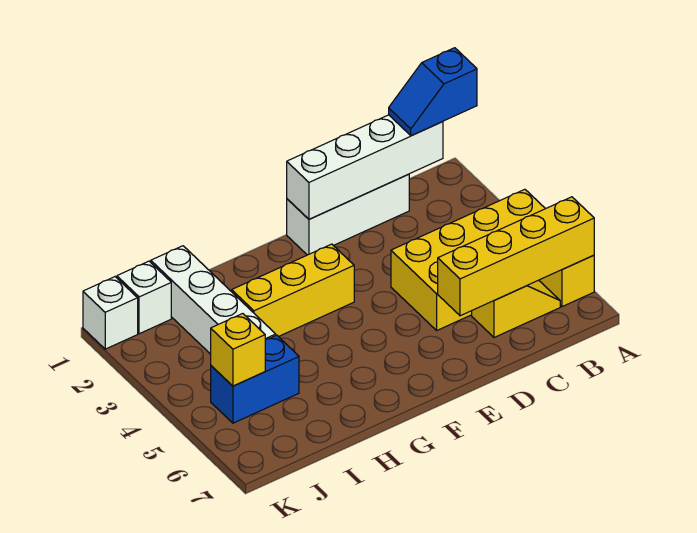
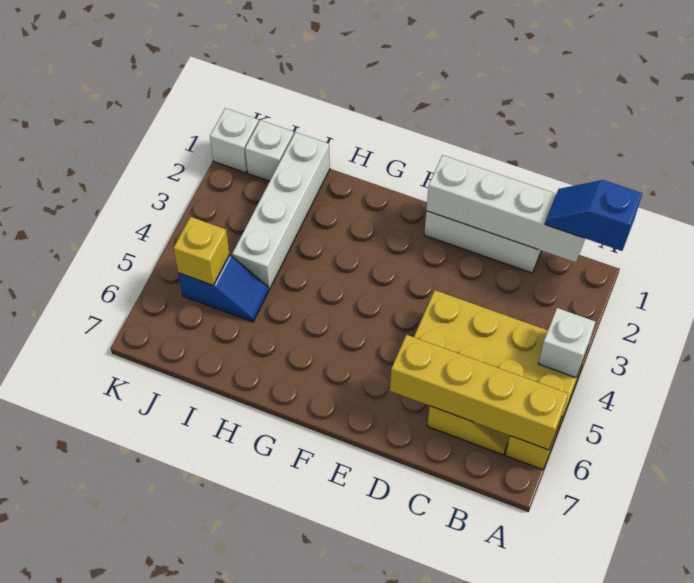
none -> white brick A4 level 2
yellow brick F3:H3 level 1 -> none
blue brick I5:J5 level 1 -> blue slope I5:J5 level 1 top J

